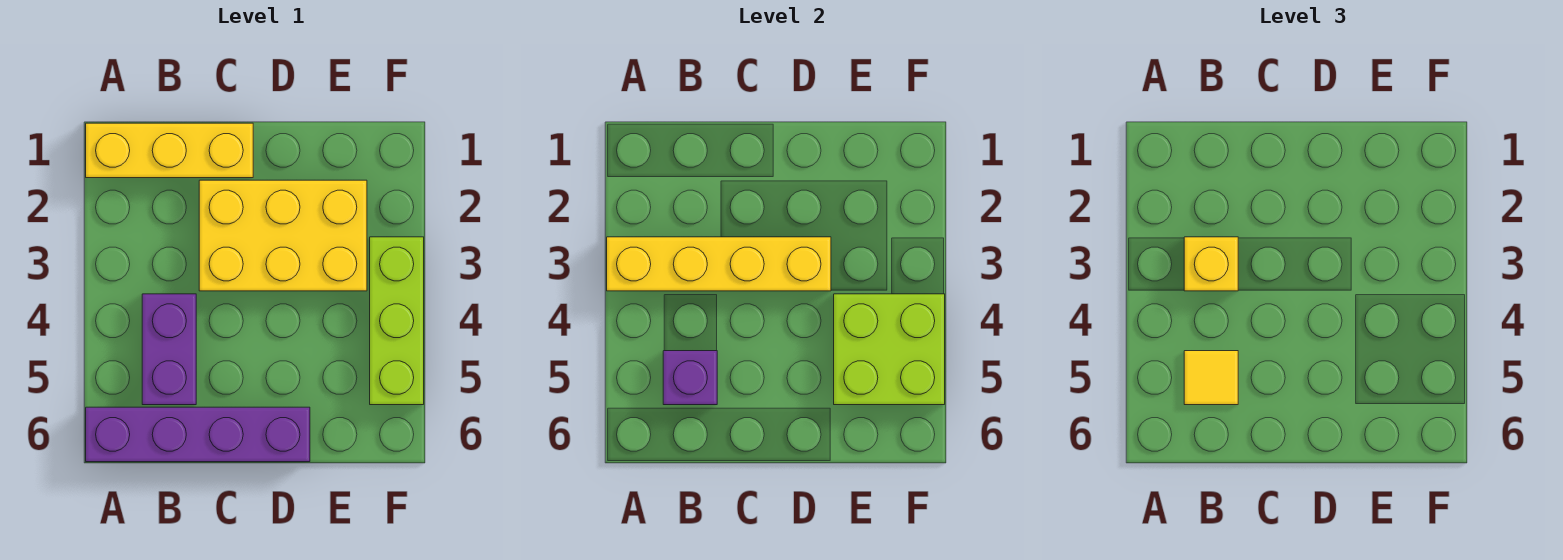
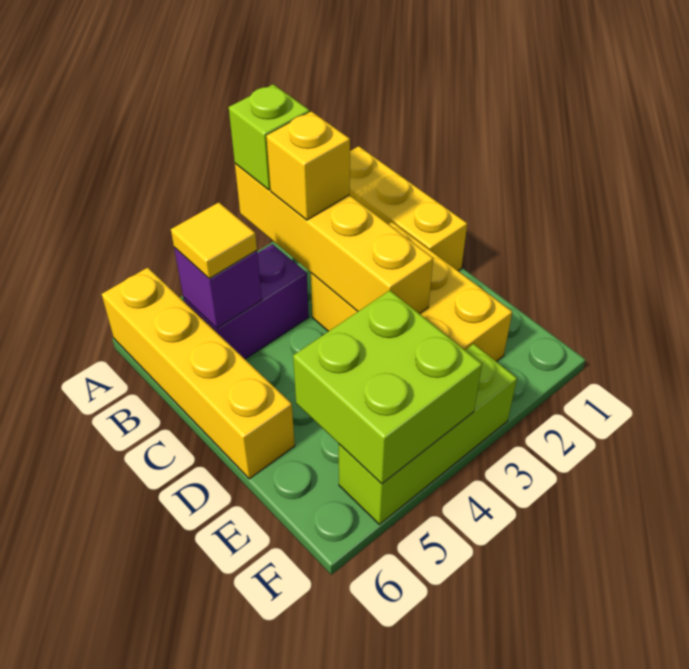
none -> lime brick A3 level 3
purple brick A6:D6 level 1 -> yellow brick A6:D6 level 1

